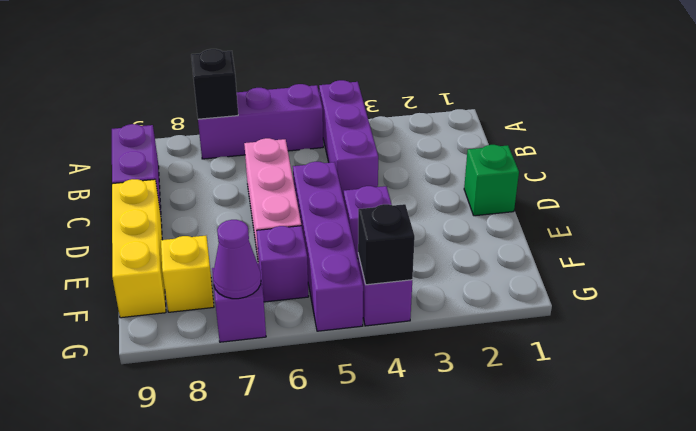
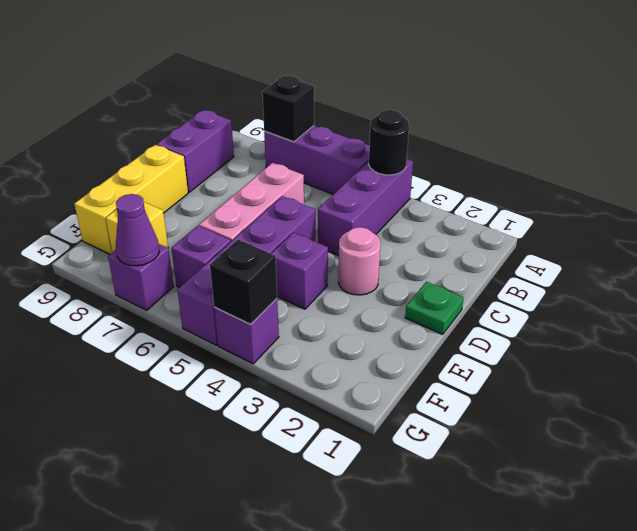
none -> black round brick A4 level 2
green brick D1 level 1 -> green plate D1 level 1
none -> pink round brick D3 level 1

